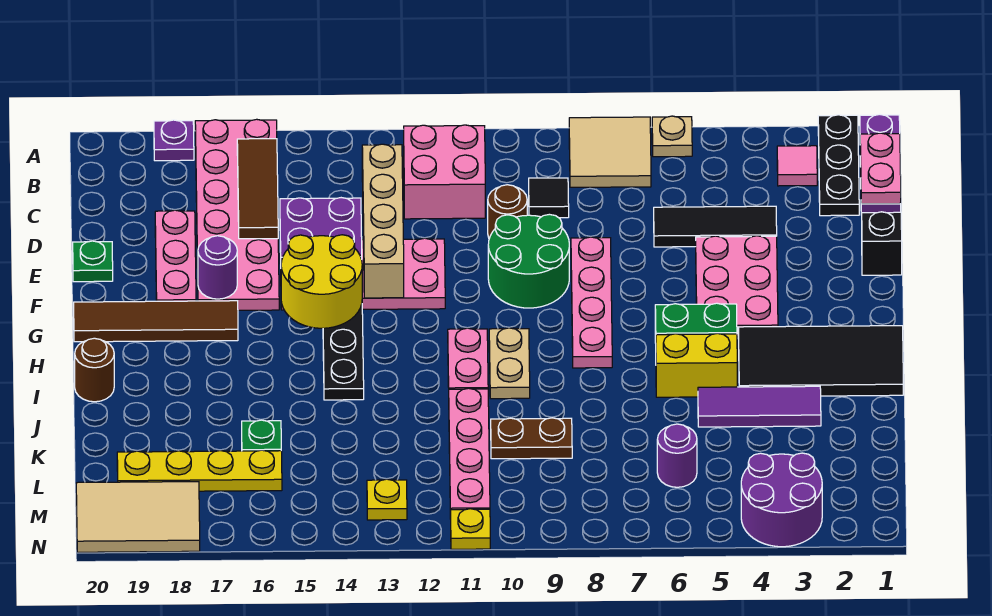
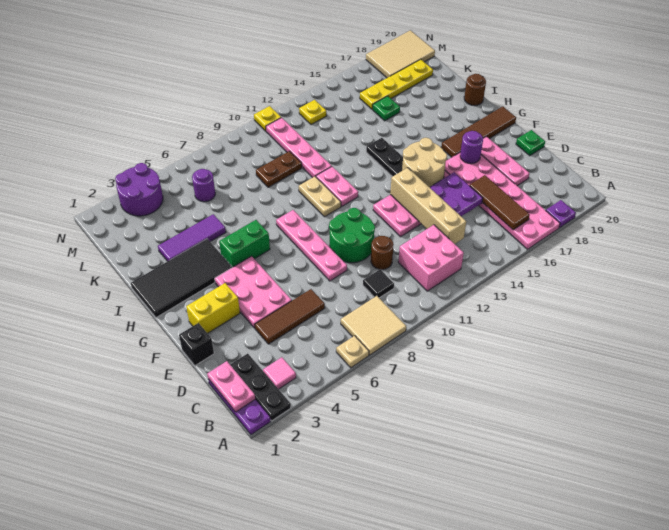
black tile D4:D6 level 1 -> brown tile D4:D6 level 1
yellow round brick F14:G15 level 2 -> tan round brick F14:G15 level 2
yellow brick I5:I6 level 1 -> yellow brick F2:F3 level 1

